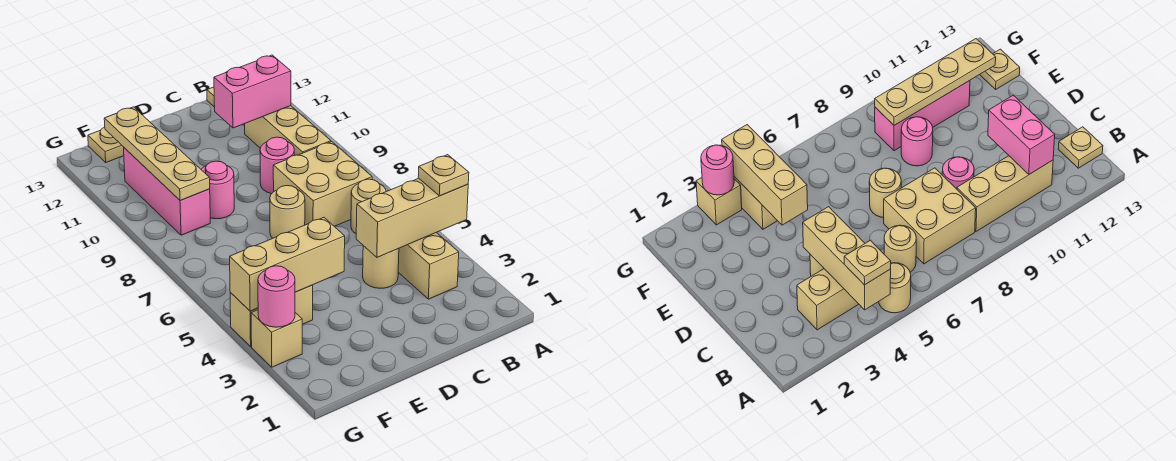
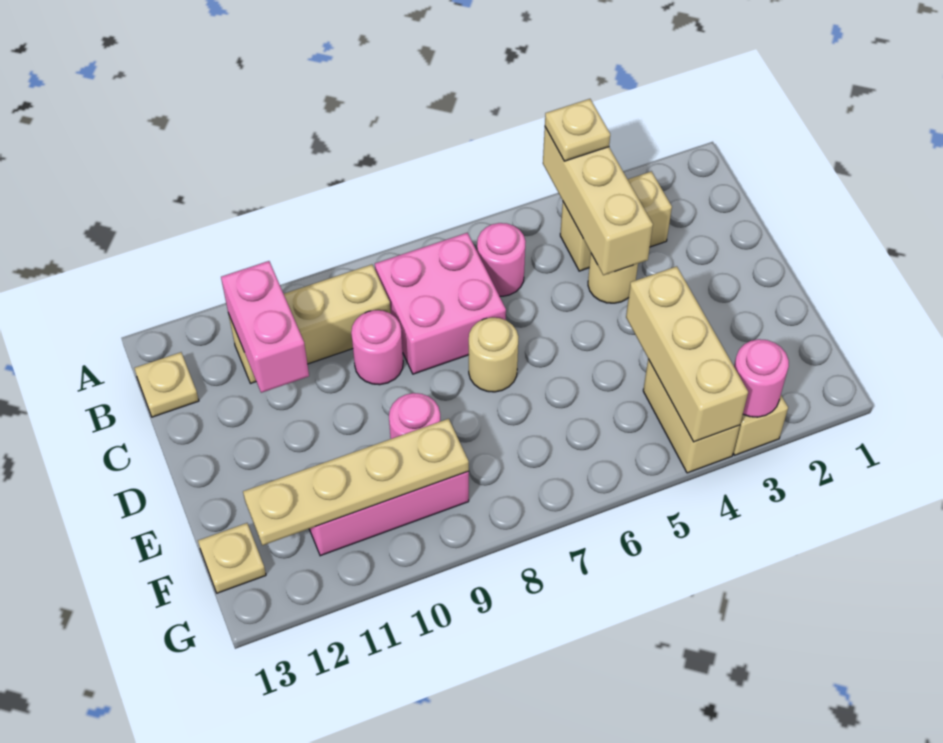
tan round brick A5 level 1 -> none
tan round brick B6 level 1 -> pink round brick B6 level 1
tan brick B7:C8 level 1 -> pink brick B7:C8 level 1

